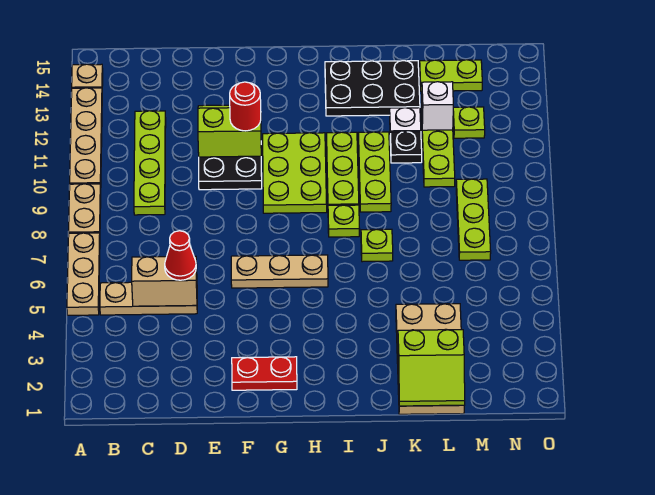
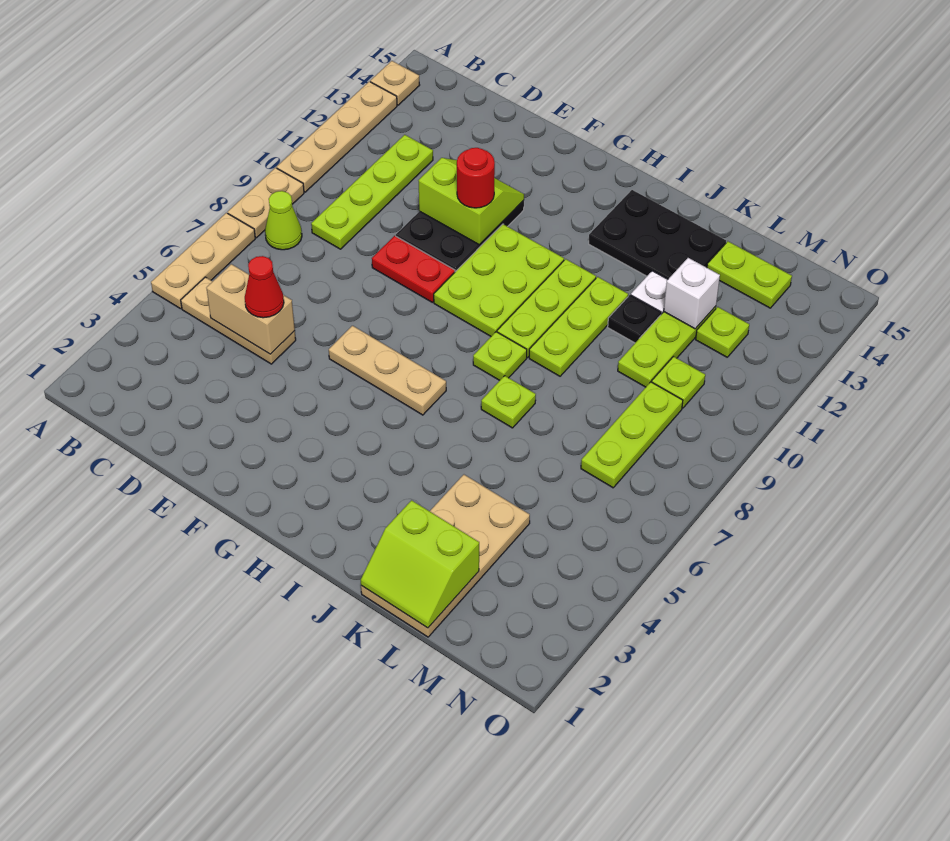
none -> lime cone B8 level 1
red plate F2:G2 level 1 -> red plate E9:F9 level 1
none -> lime plate M10 level 1

